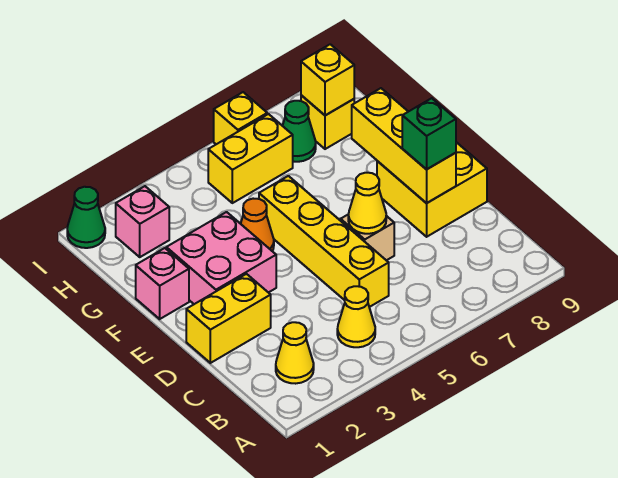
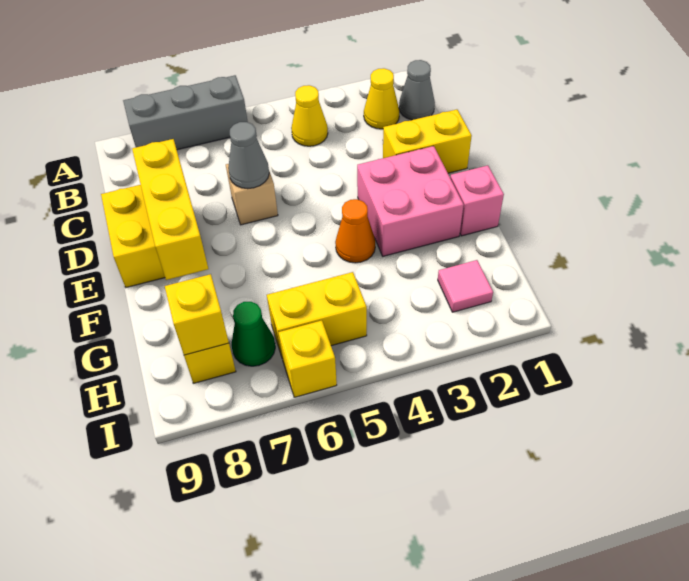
none -> grey brick A6:A8 level 1
none -> grey cone B1 level 1
yellow brick C5:F5 level 1 -> none
yellow cone D6 level 2 -> grey cone D6 level 2
green brick D8 level 3 -> none
pink brick H2 level 1 -> pink tile H2 level 1
green cone I1 level 1 -> none

